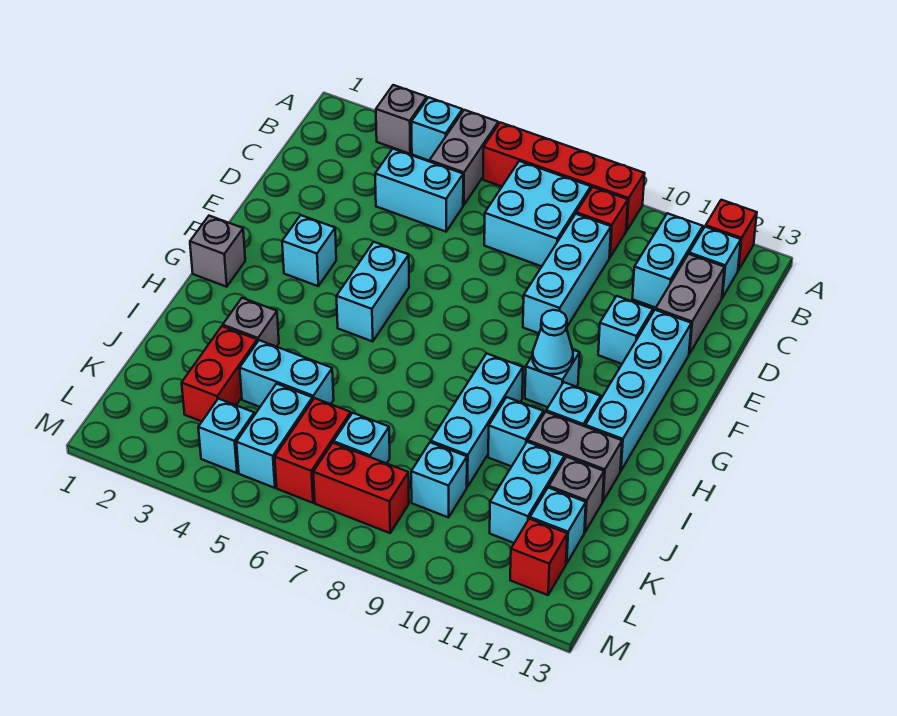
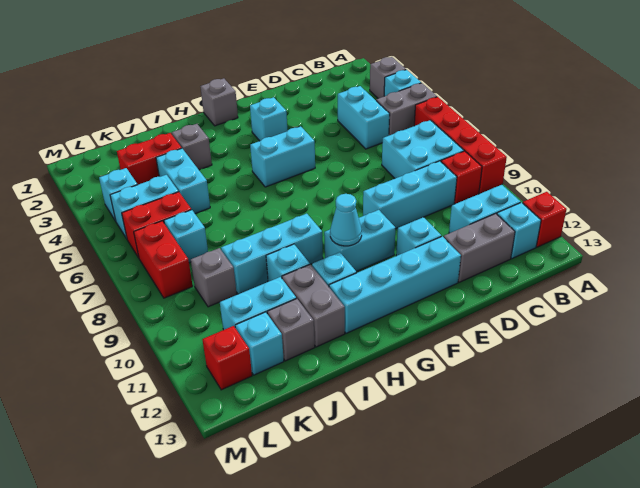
cyan brick G10 level 1 -> cyan brick F10:G10 level 1
cyan brick K9 level 1 -> grey brick K9 level 1

